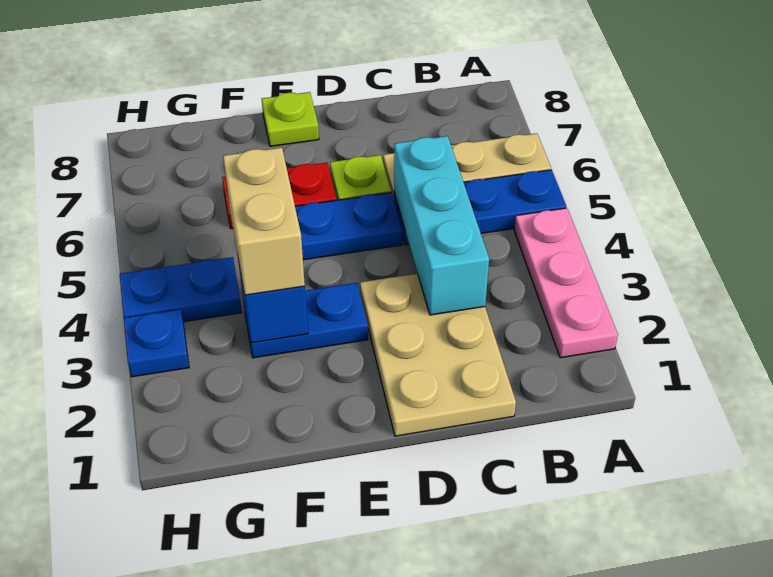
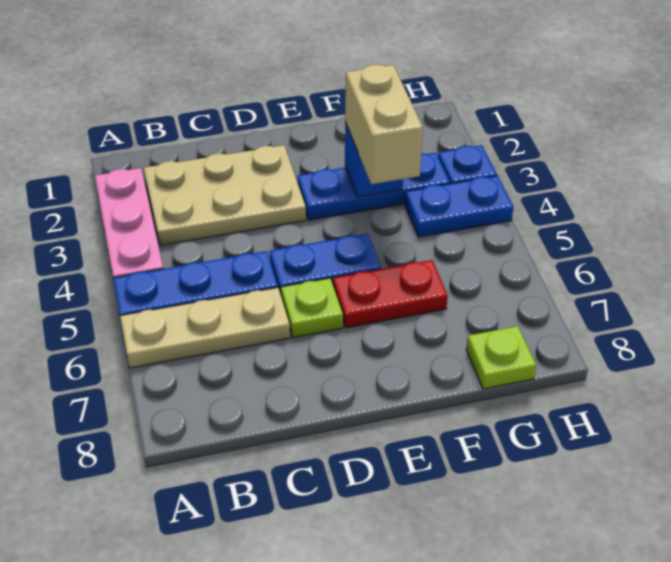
tan plate C1:D3 level 1 -> tan plate B2:D3 level 1
cyan brick C3:C5 level 2 -> none
blue plate E3:F3 level 1 -> blue plate E3:G3 level 1
lime plate E8 level 1 -> lime plate G8 level 1

